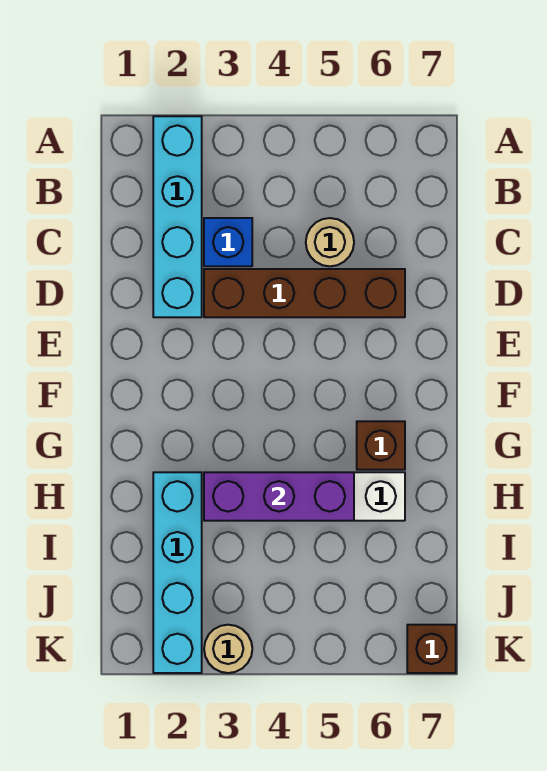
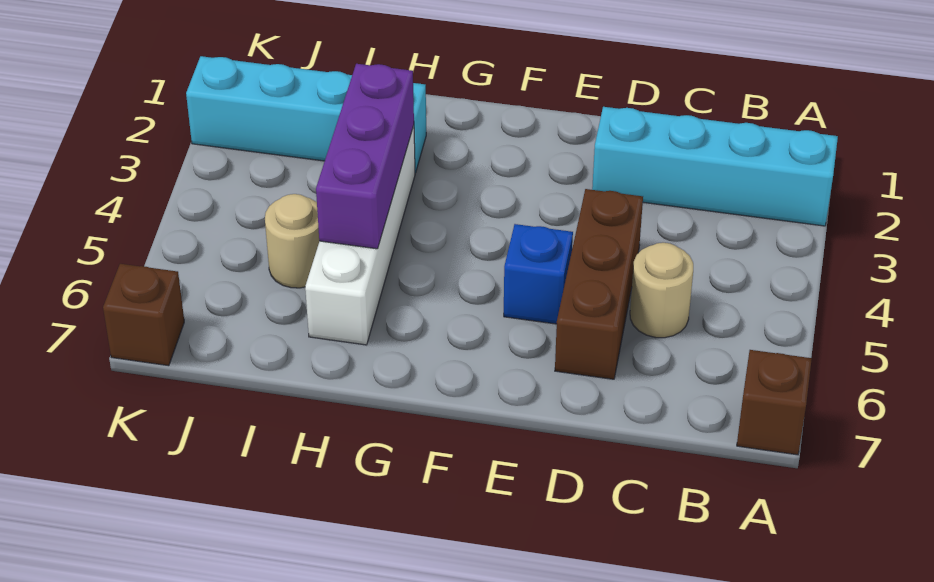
blue brick C3 level 1 -> blue brick E5 level 1
brown brick D3:D6 level 1 -> brown brick D4:D6 level 1
brown brick G6 level 1 -> brown brick A7 level 1
tan round brick K3 level 1 -> tan round brick I5 level 1

